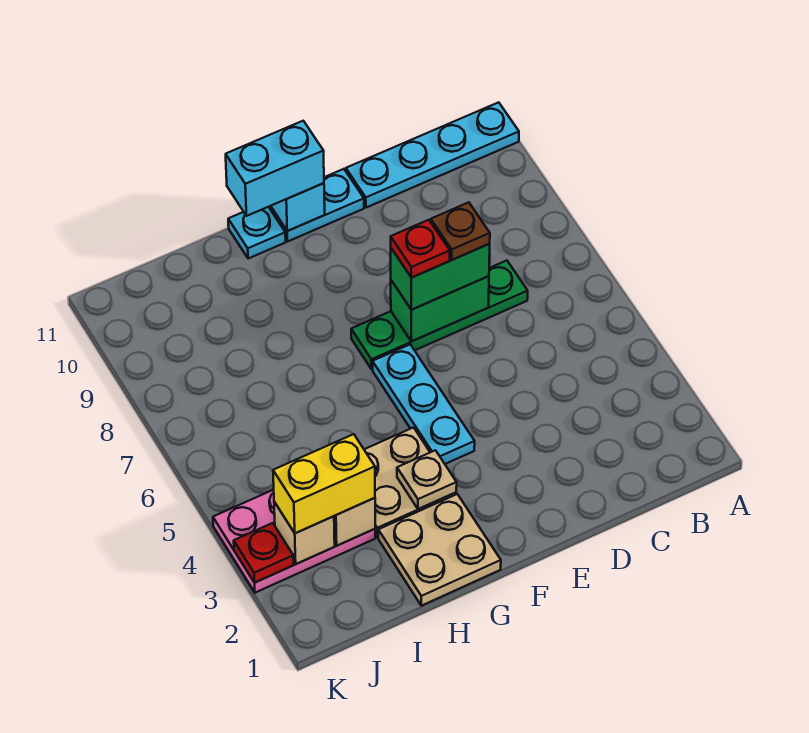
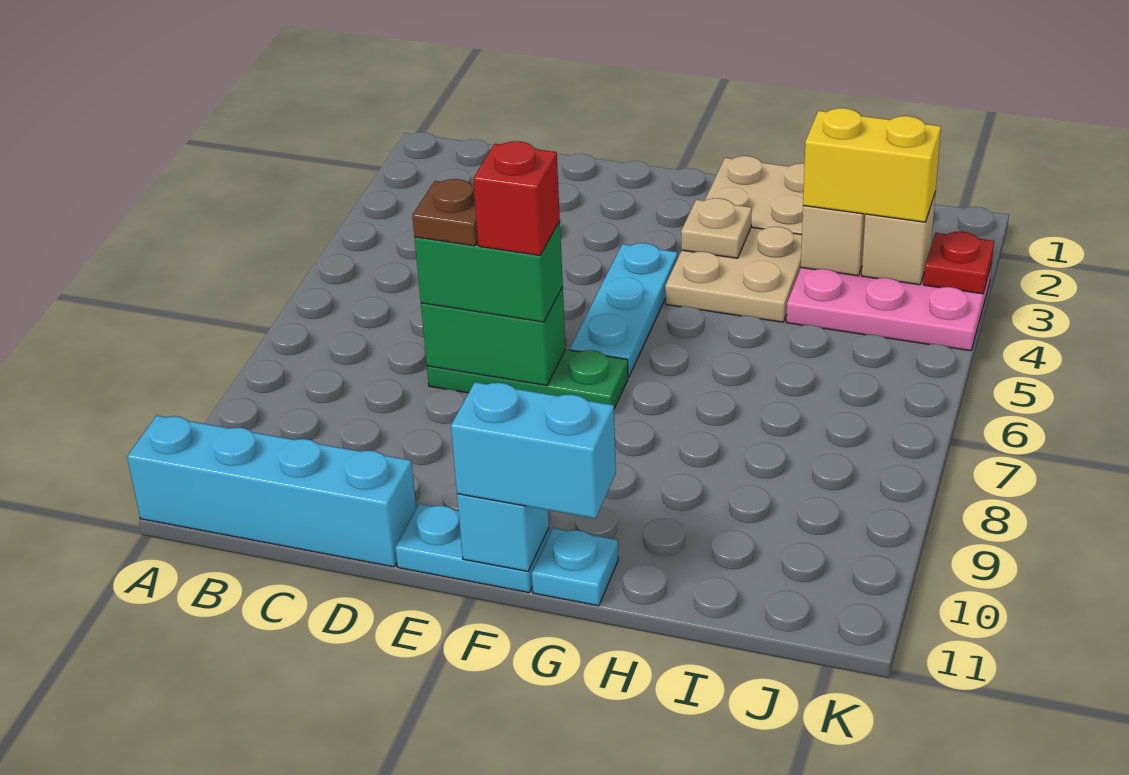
cyan plate A11:D11 level 1 -> cyan brick A11:D11 level 1
green plate C7:F7 level 1 -> green plate D7:F7 level 1
red plate E7 level 4 -> red brick E7 level 4

